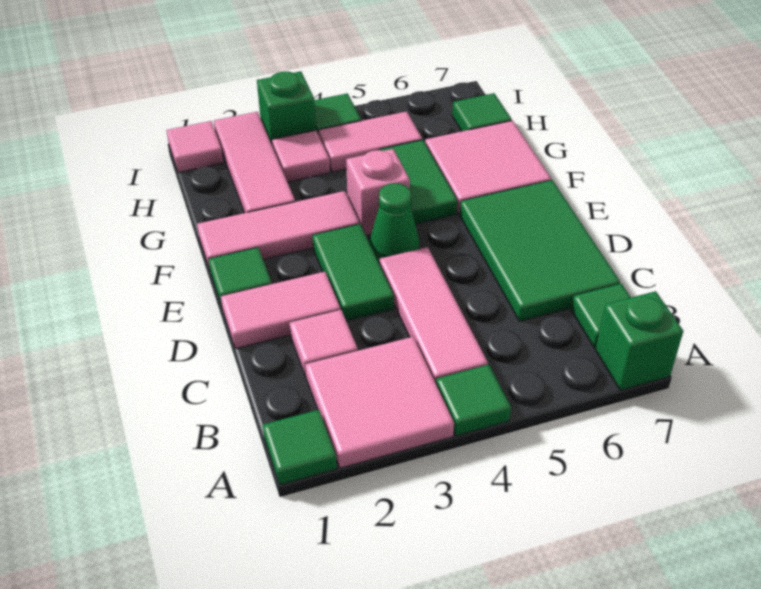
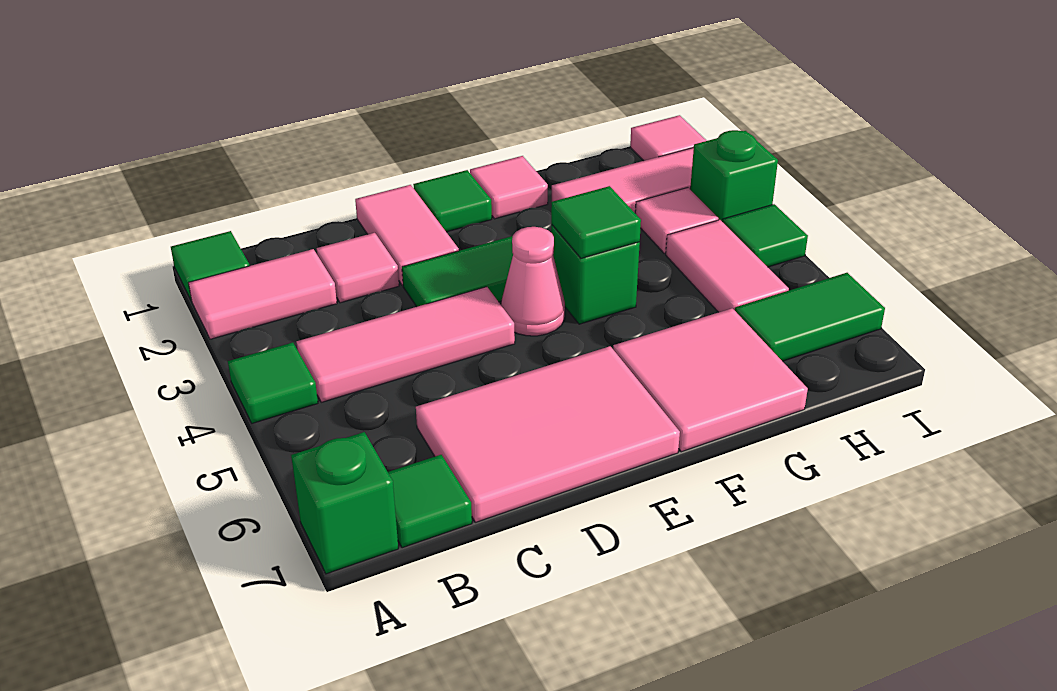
pink tile A2:B3 level 1 -> pink tile A2:B2 level 1
green tile C6:E7 level 1 -> pink tile C6:E7 level 1
green cone E4 level 1 -> pink cone E4 level 1
pink tile F1:F3 level 1 -> pink tile F1 level 1
pink brick F4 level 1 -> green brick F4 level 1
green tile F5:G5 level 1 -> green tile H6:I6 level 1
green tile H7 level 1 -> green tile F4 level 2

